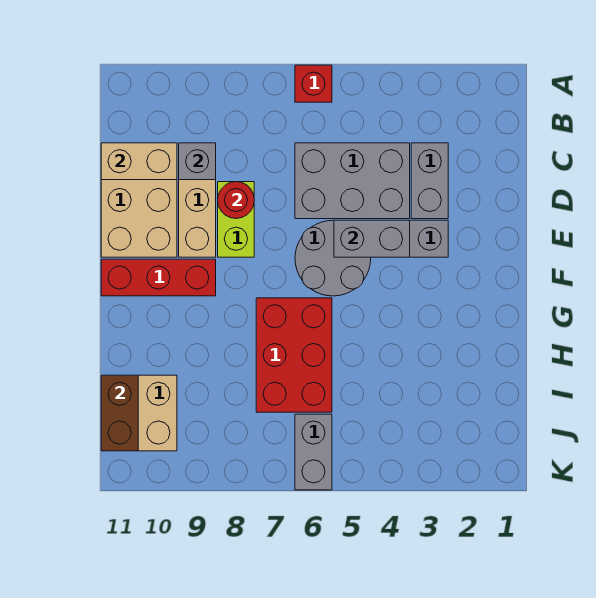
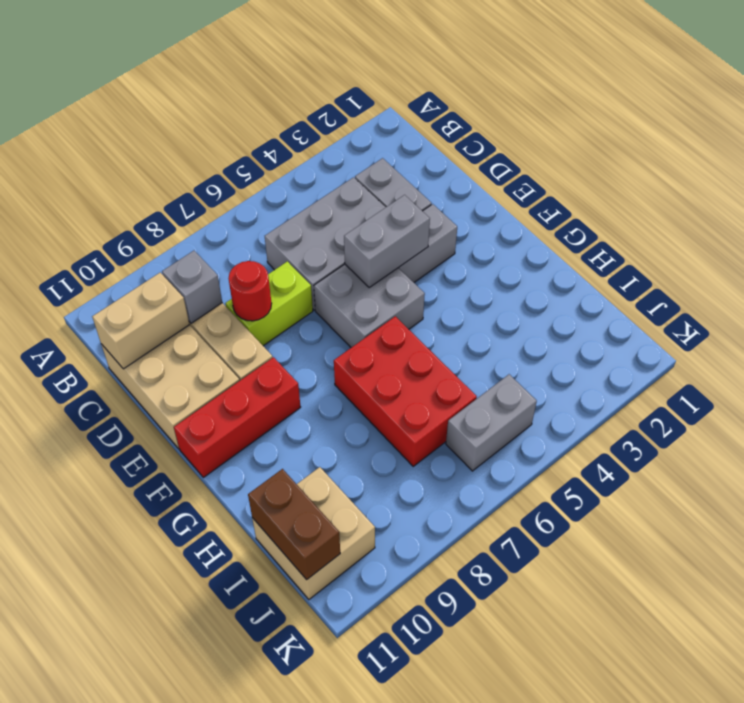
red brick A6 level 1 -> none
lime brick D8:E8 level 1 -> lime brick D7:D8 level 1
grey round brick E5:F6 level 1 -> grey brick E5:F6 level 1
grey brick J6:K6 level 1 -> grey brick J5:J6 level 1

